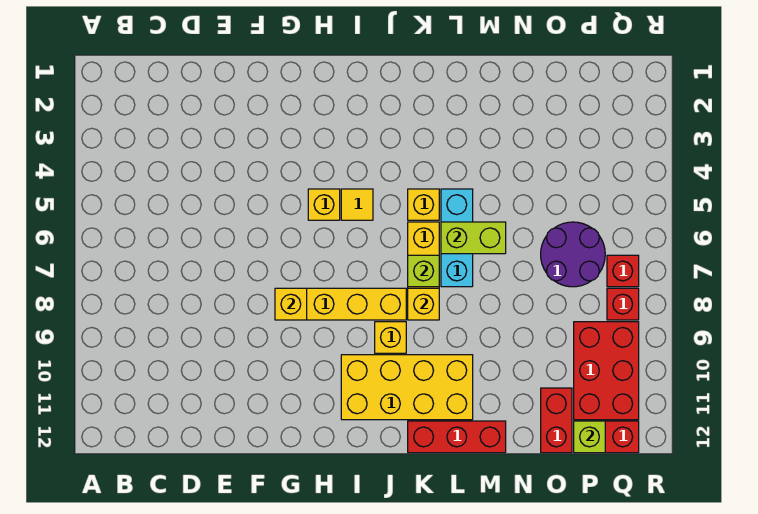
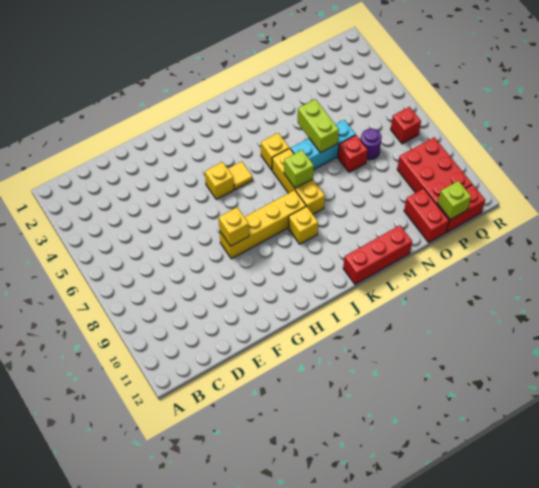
yellow brick I10:L11 level 1 -> none
yellow brick K8 level 2 -> none
cyan brick L5:L7 level 1 -> cyan brick L6:N6 level 1
lime brick L6:M6 level 2 -> lime brick M5:M6 level 2
purple round brick O6:P7 level 1 -> purple round brick O7 level 1
red brick Q8 level 1 -> red brick N7 level 1

